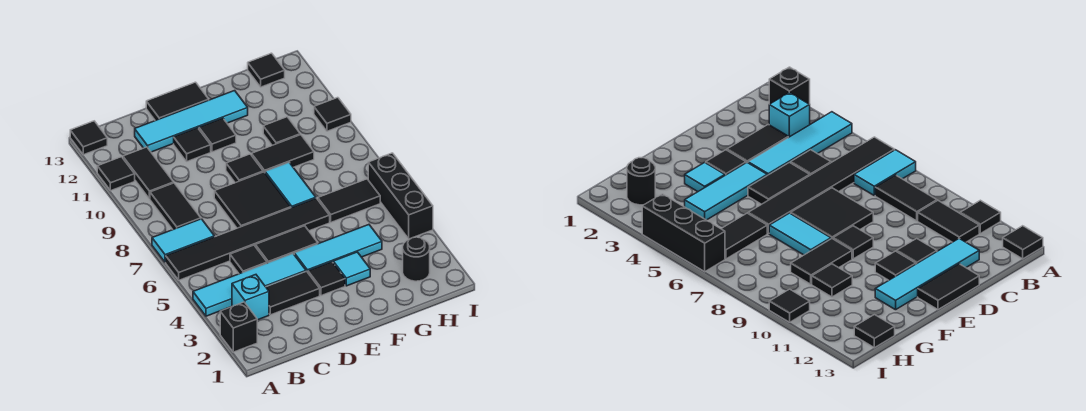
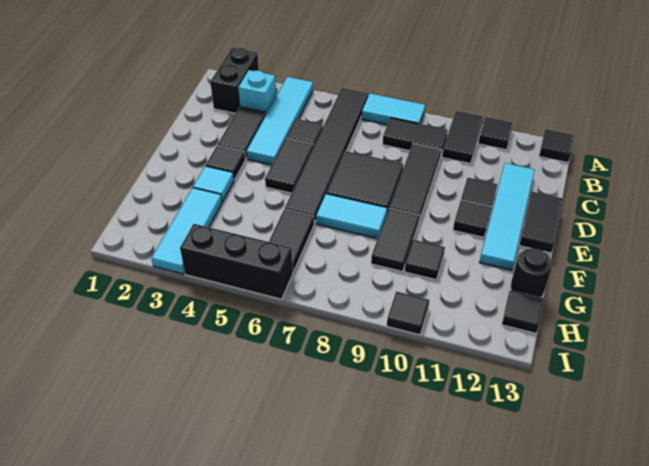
black brick A2 level 1 -> black brick A2:B2 level 1
cyan tile A7:B7 level 1 -> cyan tile A7:A8 level 1
black tile B10:B11 level 1 -> black tile A10:B10 level 1
cyan tile E4:G4 level 1 -> cyan tile G3:I3 level 1
black tile E9 level 1 -> black tile C9:E9 level 1
black round brick H2 level 1 -> black round brick G13 level 1

